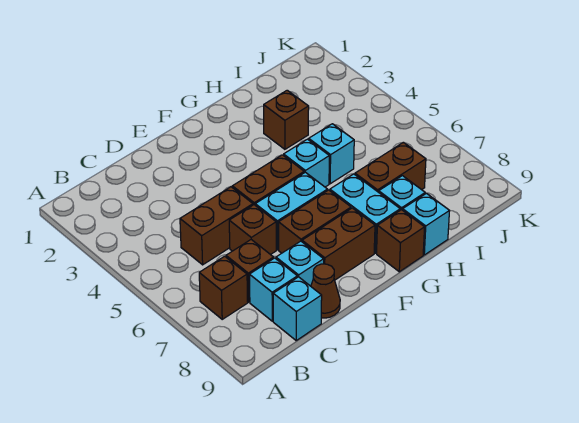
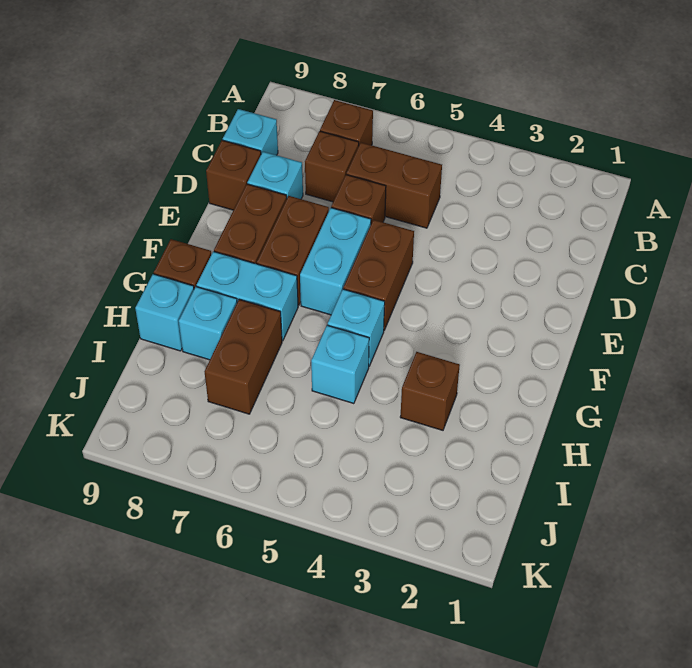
brown brick C5:D5 level 1 -> brown brick C5:C6 level 1
cyan brick C8 level 1 -> none
brown cone D9 level 1 -> brown brick D9 level 1

